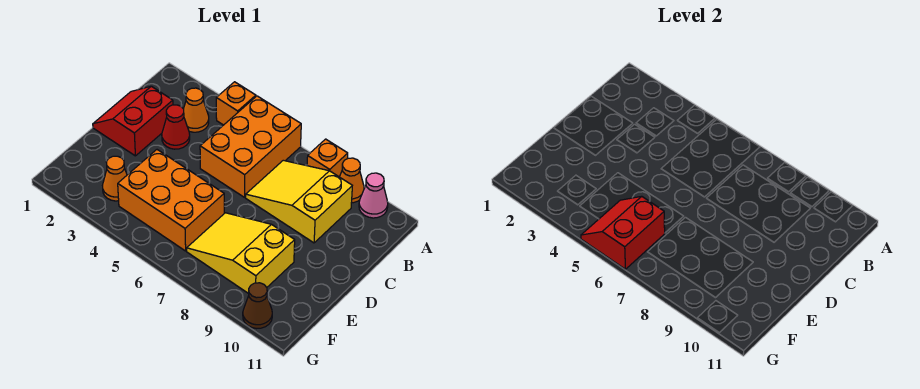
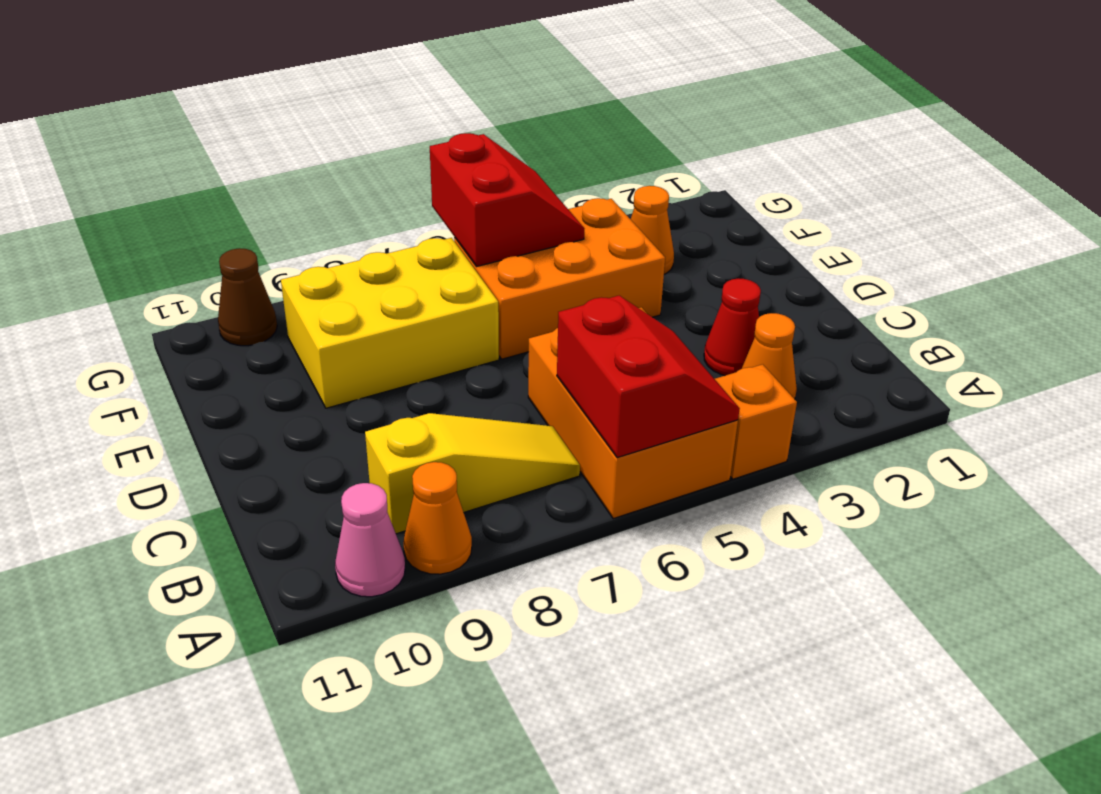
orange brick A8 level 1 -> none
yellow slope B7:C9 level 1 top 9 -> yellow slope B7:B9 level 1 top 9
red slope C1:D2 level 1 top 2 -> red slope A5:B6 level 2 top 6
yellow slope E7:F9 level 1 top 9 -> yellow brick E7:F9 level 1

